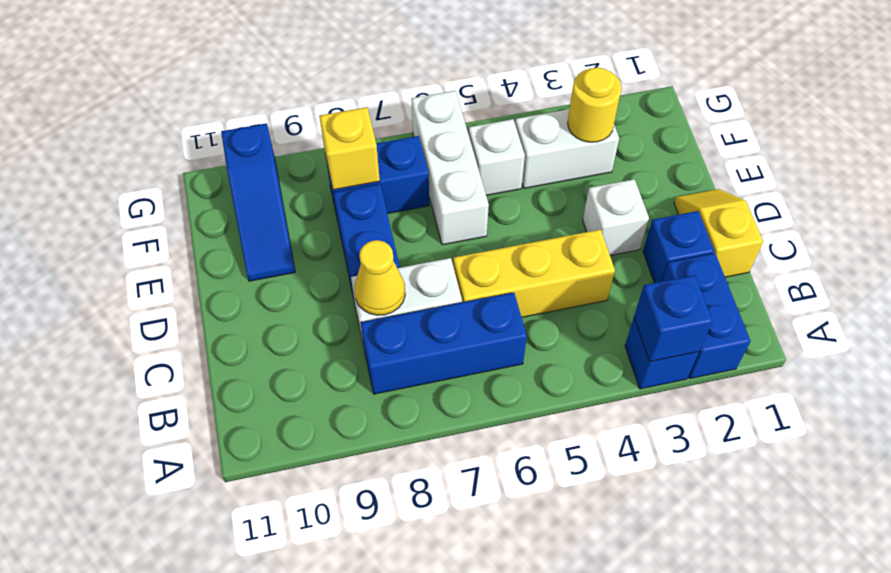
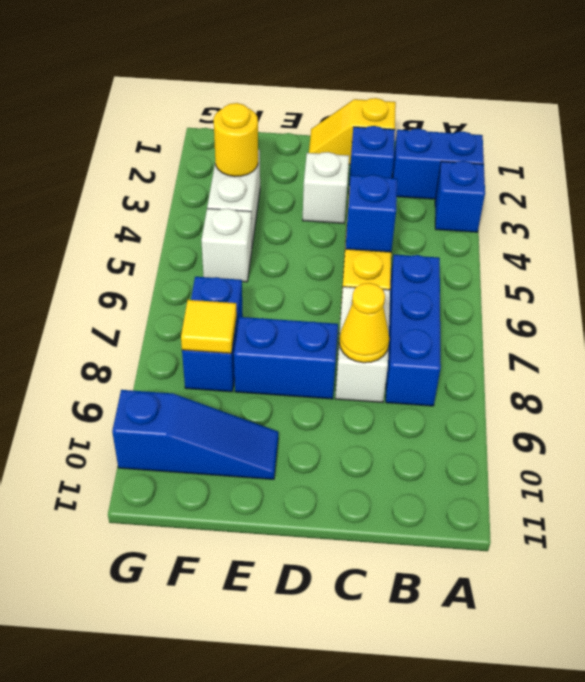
blue brick A3 level 2 -> blue brick C5 level 2
white brick E6:G6 level 1 -> none
yellow brick F8 level 2 -> yellow tile F8 level 2

